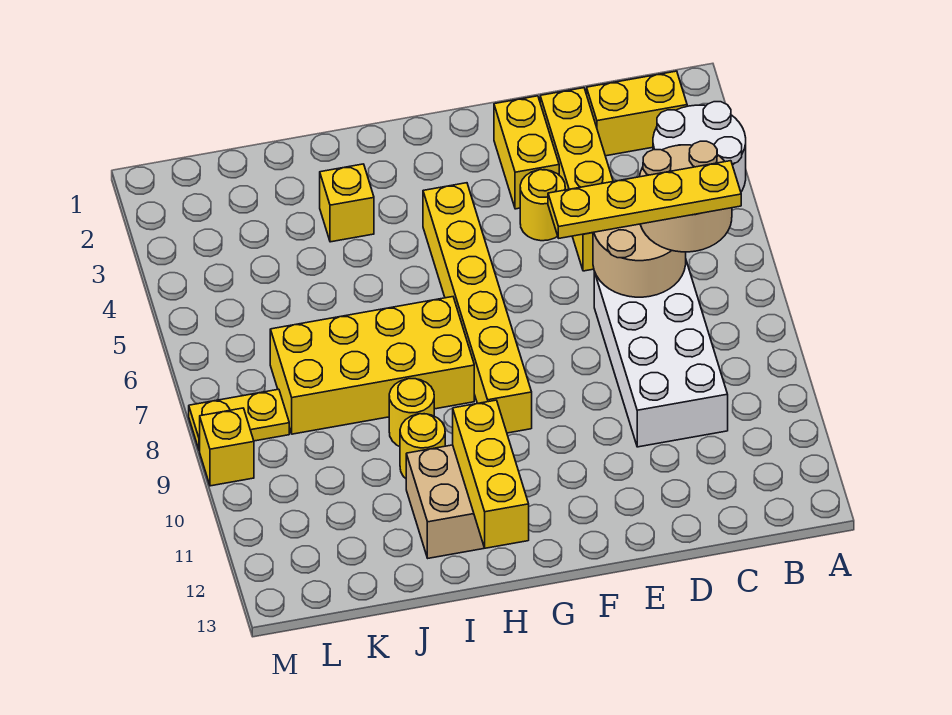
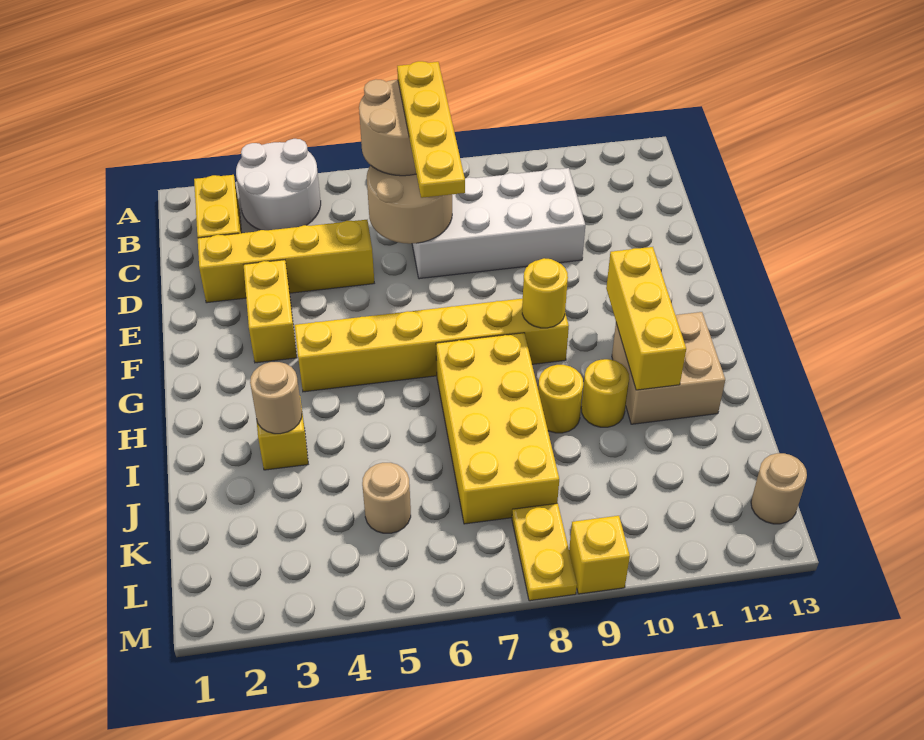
yellow brick E2:E3 level 1 -> yellow brick E3:F3 level 1
yellow round brick E4 level 1 -> yellow round brick G9 level 2
yellow brick H11:H13 level 2 -> yellow brick G11:I11 level 2
none -> tan round brick I3 level 2
none -> tan round brick K5 level 1
none -> tan round brick L13 level 1

